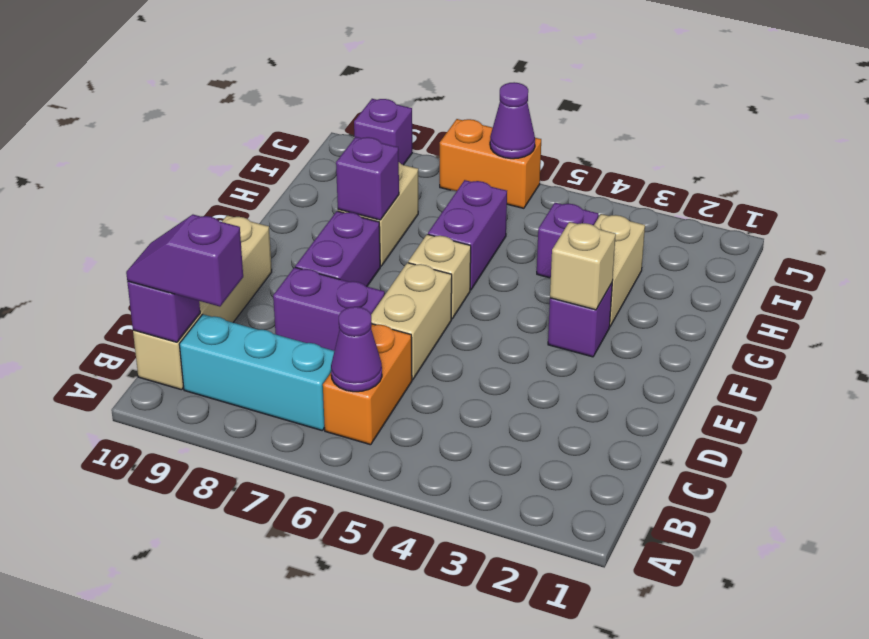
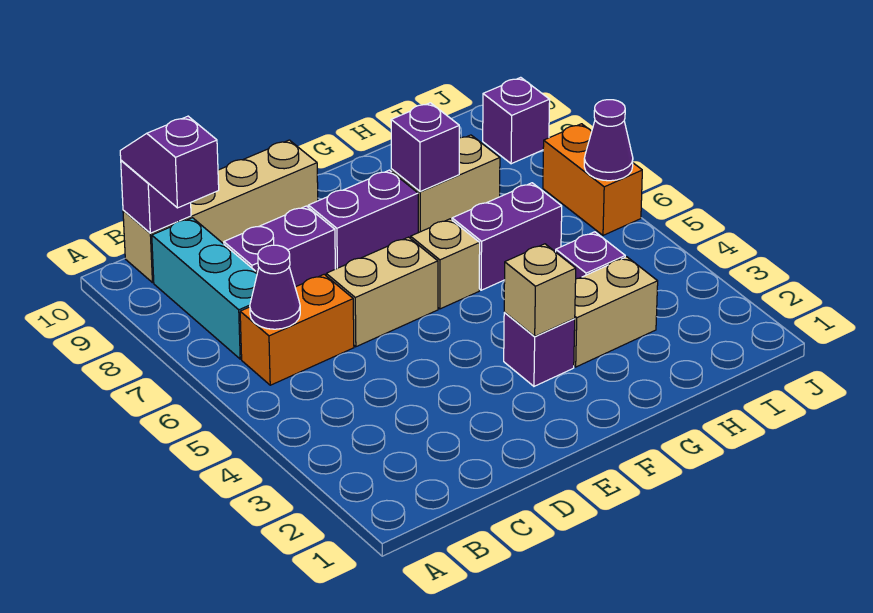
purple brick D7:D8 level 1 -> purple brick C8:D8 level 1

